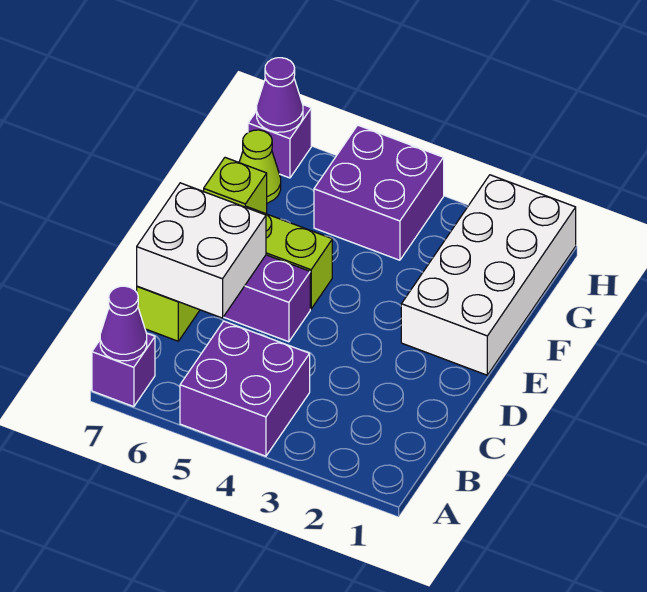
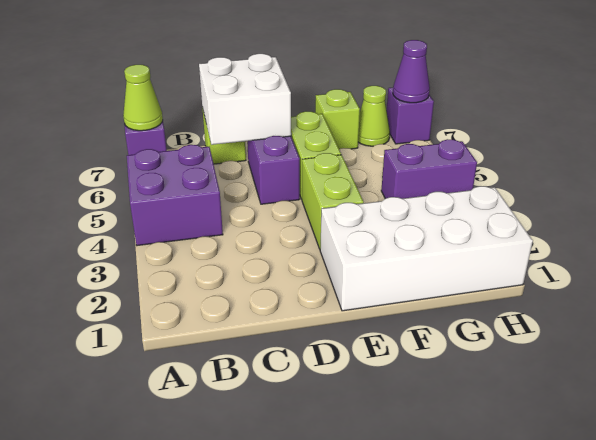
purple cone A7 level 2 -> lime cone A7 level 2
none -> lime brick E3:E4 level 1
purple brick G4:H5 level 1 -> purple brick G4:H4 level 1

